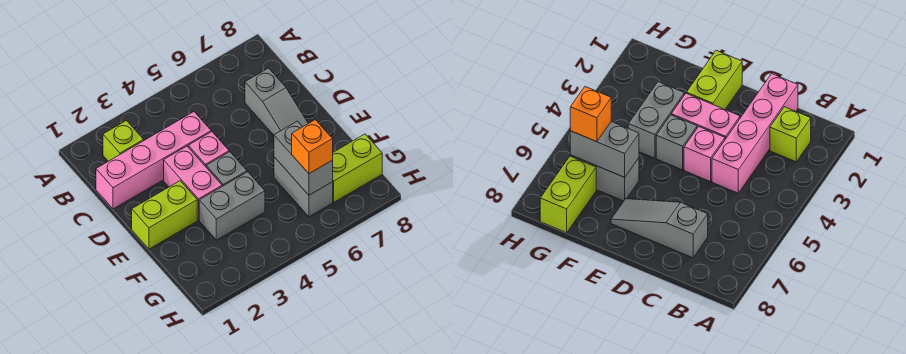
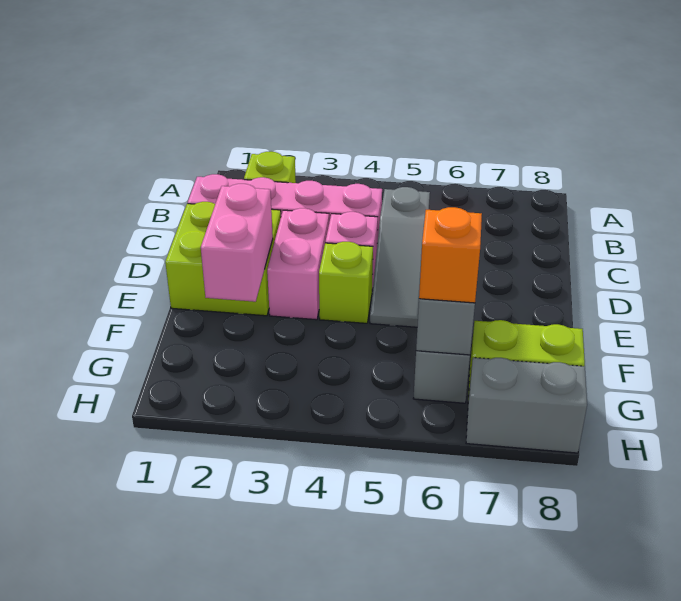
grey slope C7:E7 level 1 top C -> grey slope C5:E5 level 1 top C
lime brick E1:E2 level 1 -> lime brick D1:E2 level 1
none -> pink brick E2:F2 level 2
grey brick E4 level 1 -> lime brick E4 level 1
grey brick F3:F4 level 1 -> grey brick H7:H8 level 1

